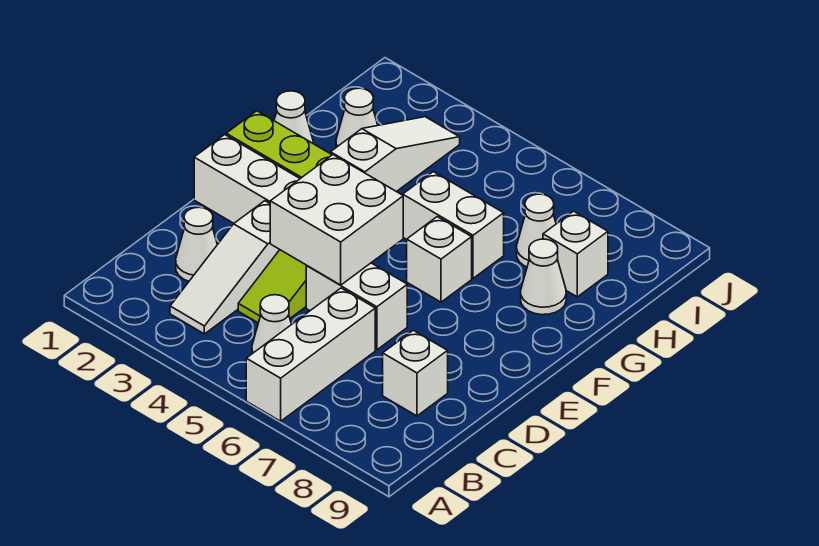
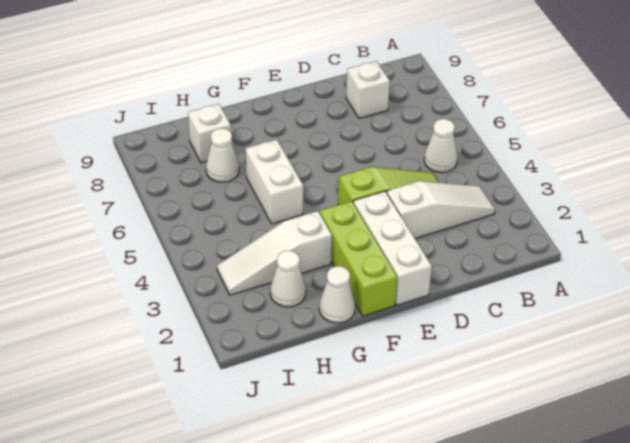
white brick A6:C6 level 1 -> none
white cone C2 level 1 -> none
white brick D4:E5 level 2 -> none
white brick D5:D6 level 1 -> none
white brick F6 level 1 -> none
white cone G8 level 1 -> none

